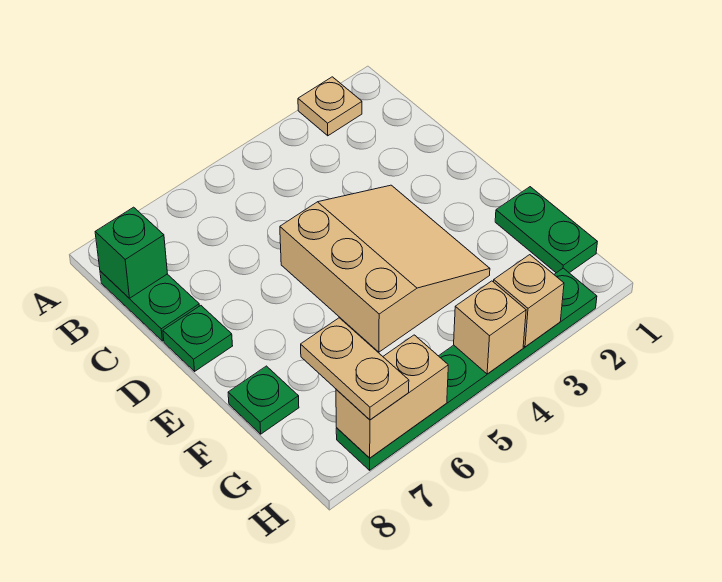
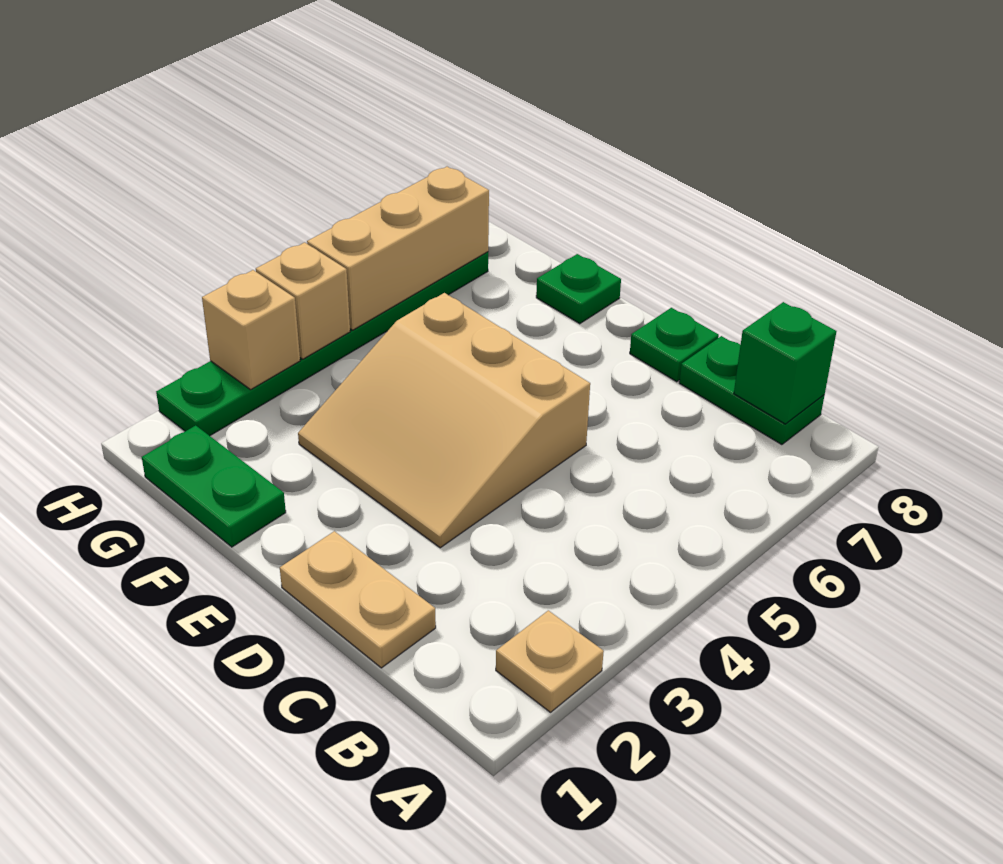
tan plate G7:H7 level 3 -> tan plate C1:D1 level 1
tan brick H6:H7 level 2 -> tan brick H5:H7 level 2

